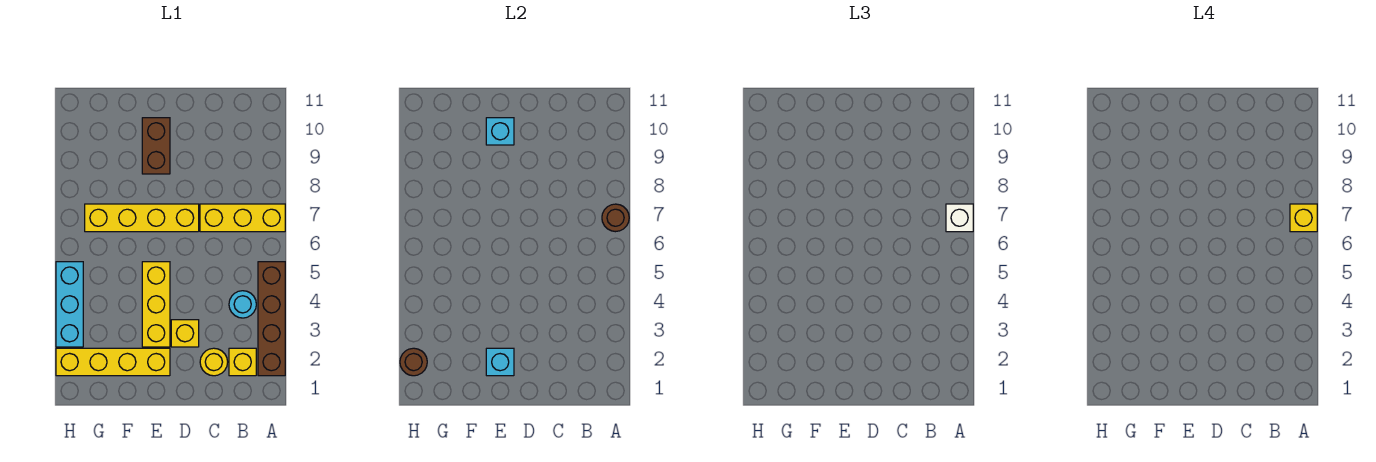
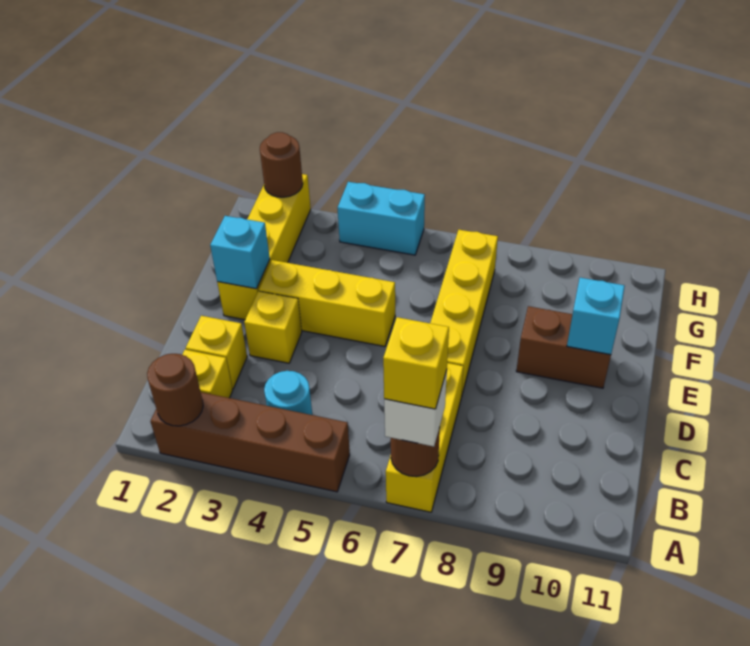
none -> brown round brick A2 level 2
yellow round brick C2 level 1 -> yellow brick C2 level 1
cyan brick H3:H5 level 1 -> cyan brick H4:H5 level 1

